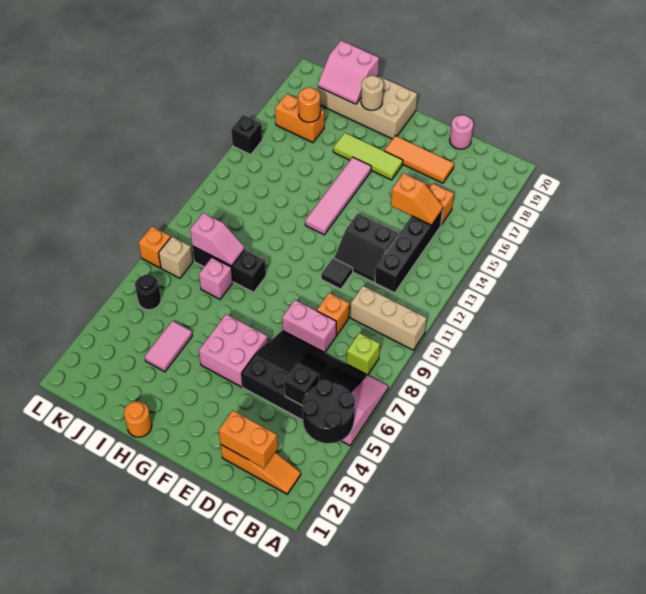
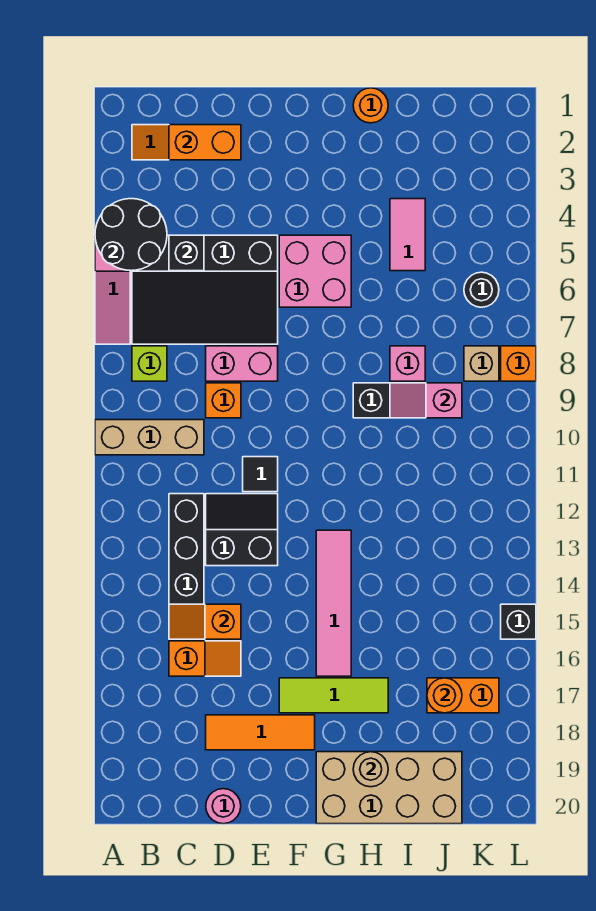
pink slope I19:J20 level 2 top 20 -> none

